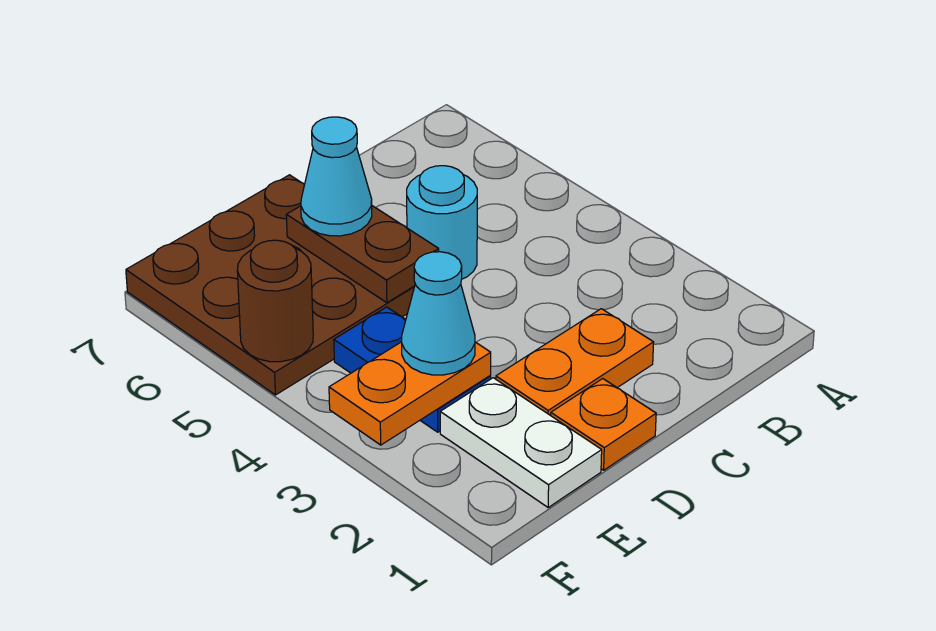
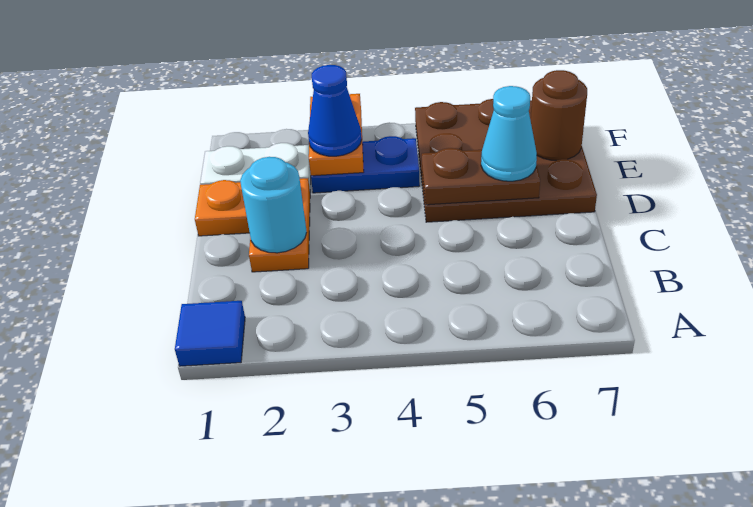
none -> blue tile A1 level 1
cyan round brick C5 level 1 -> cyan round brick C2 level 2
cyan cone E3 level 3 -> blue cone E3 level 3
brown round brick F5 level 2 -> brown round brick E7 level 2

